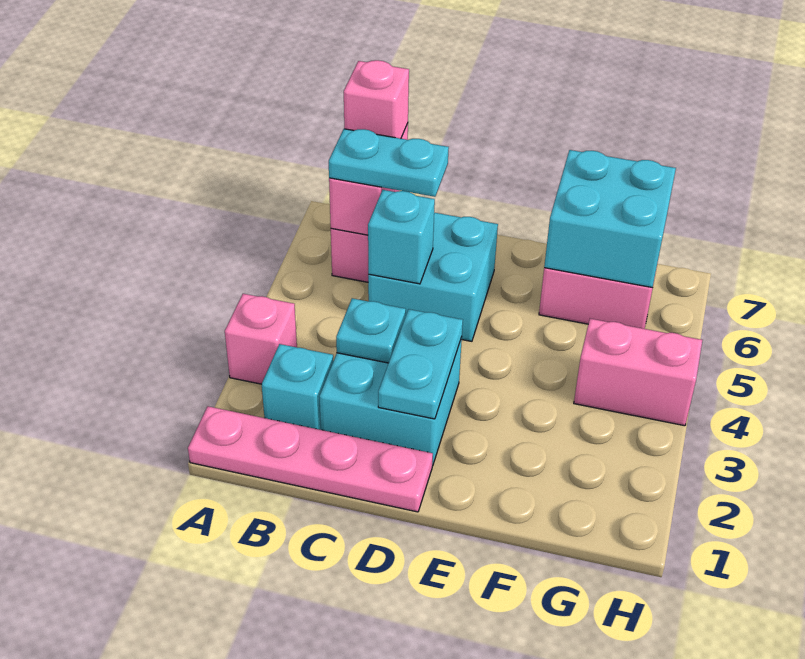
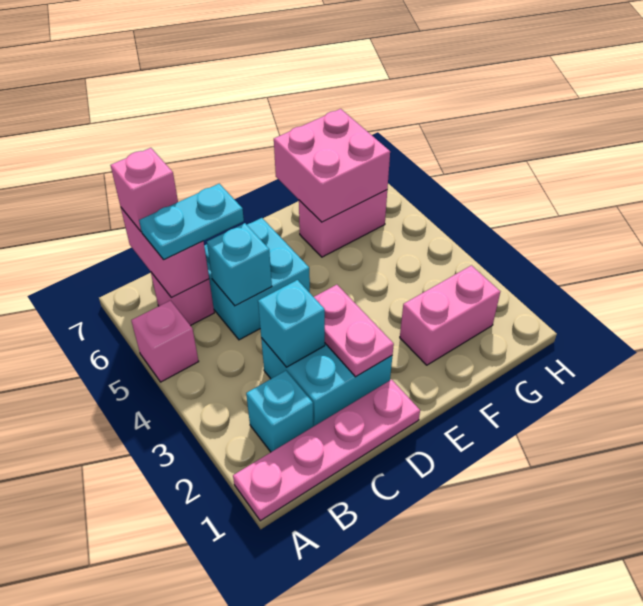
pink brick A3 level 1 -> pink brick A5 level 1
cyan plate C3 level 2 -> cyan brick C3 level 2
cyan plate D2:D3 level 2 -> pink plate D2:D3 level 2
cyan brick F6:G7 level 2 -> pink brick F6:G7 level 2
pink brick G4:H4 level 1 -> pink brick F2:G2 level 1

